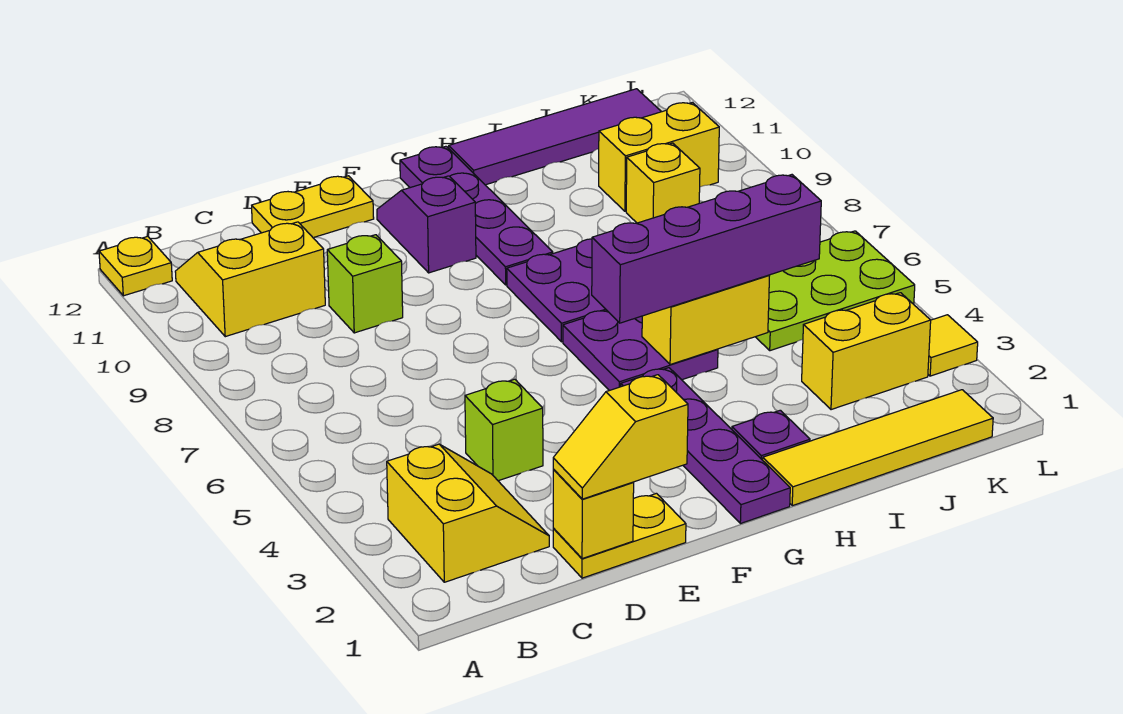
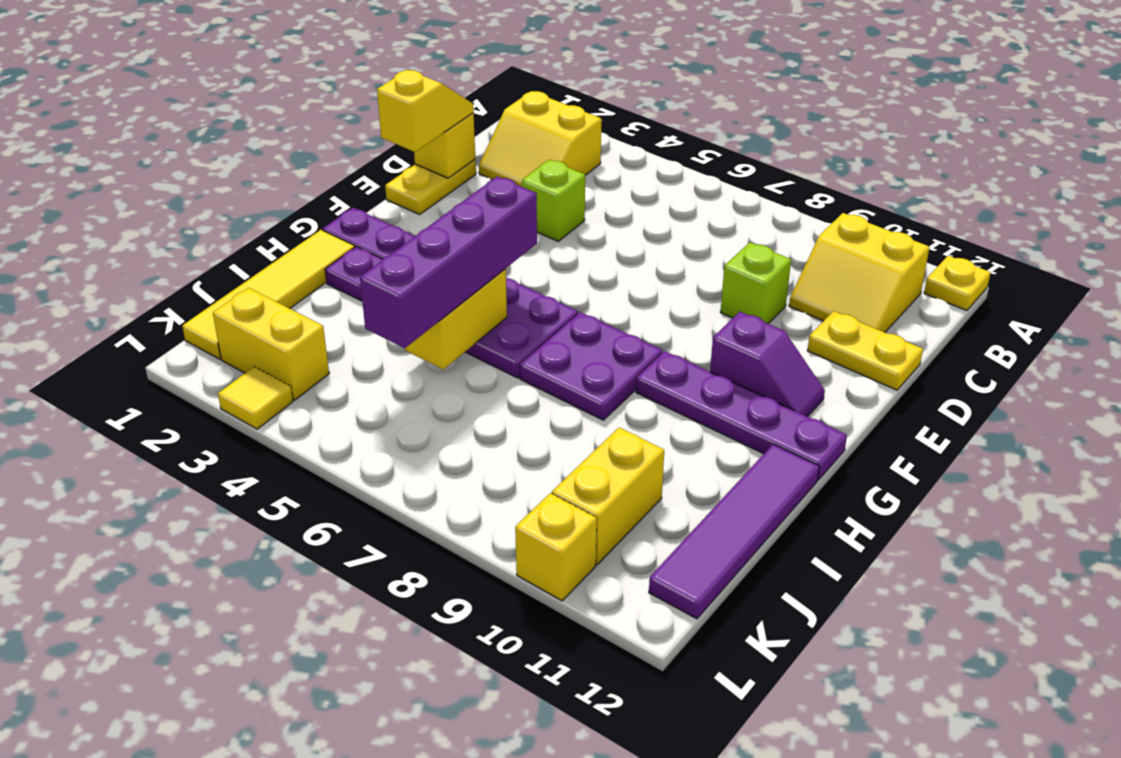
yellow slope B10:C11 level 1 top 10 -> yellow slope B10:C11 level 1 top B
yellow plate D12:E12 level 1 -> yellow plate D11:D12 level 1
yellow brick J3:K3 level 1 -> yellow brick K2:K3 level 1
lime plate J5:L6 level 1 -> none
yellow brick J9 level 1 -> yellow brick L10 level 1

